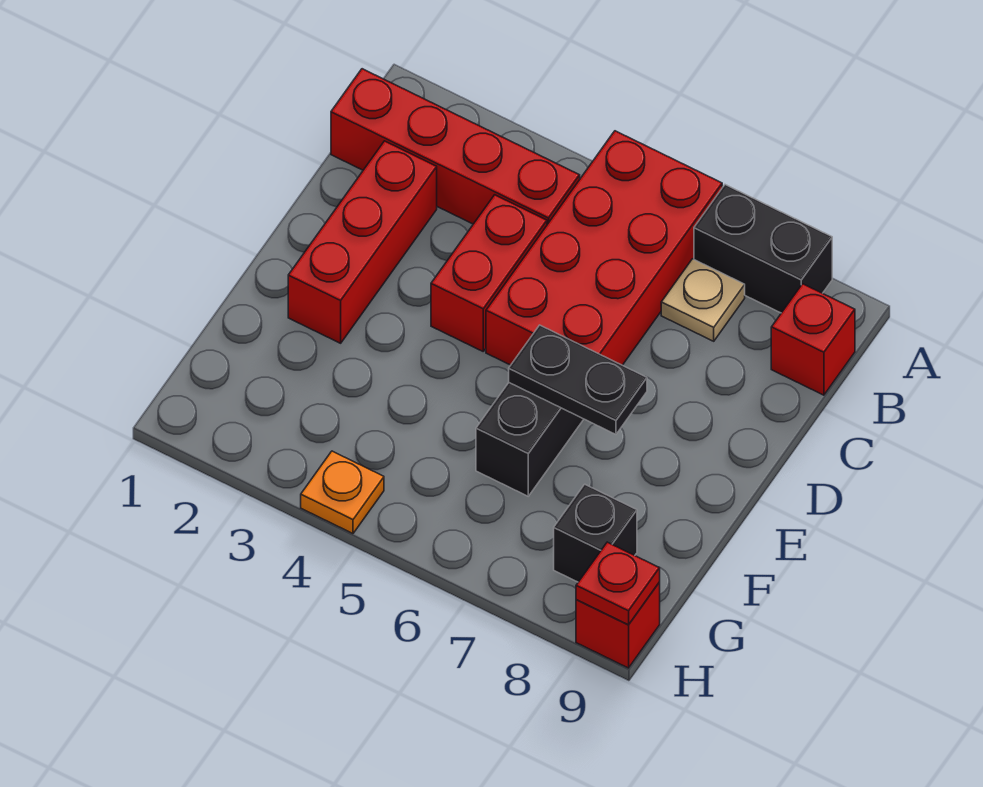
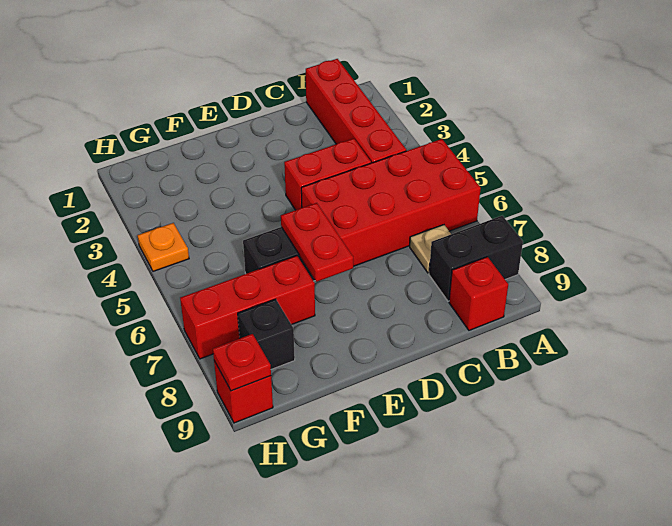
black brick A7:A8 level 1 -> black brick A8:B8 level 1
red brick C2:E2 level 1 -> red brick F7:H7 level 1
black plate E6:E7 level 2 -> red plate E6:E7 level 2

